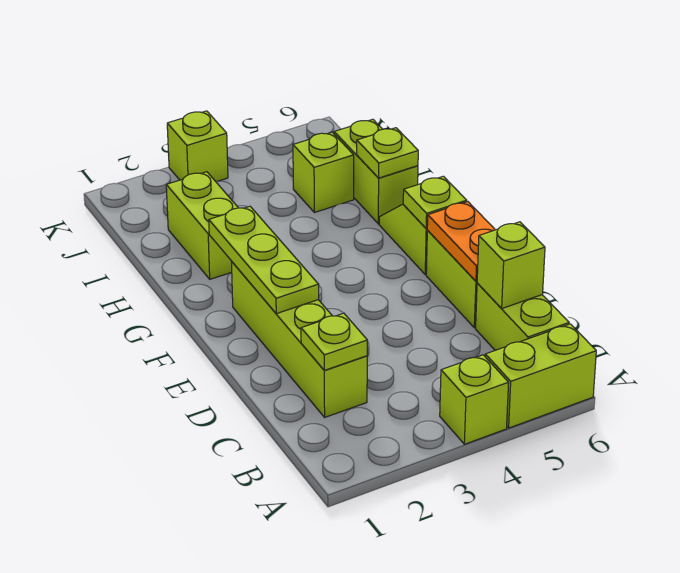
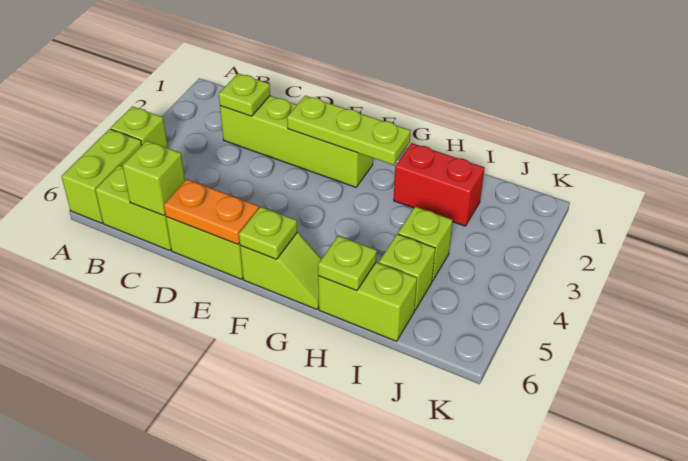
lime brick H2:I2 level 1 -> red brick H2:I2 level 1
lime brick K3 level 1 -> lime brick I4 level 1

